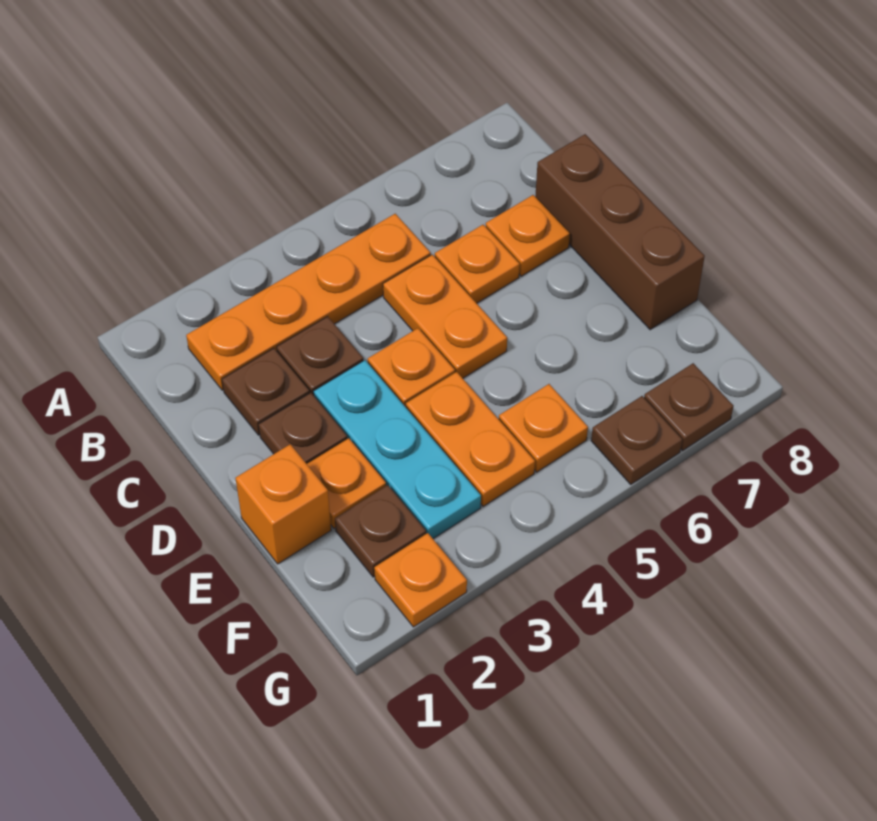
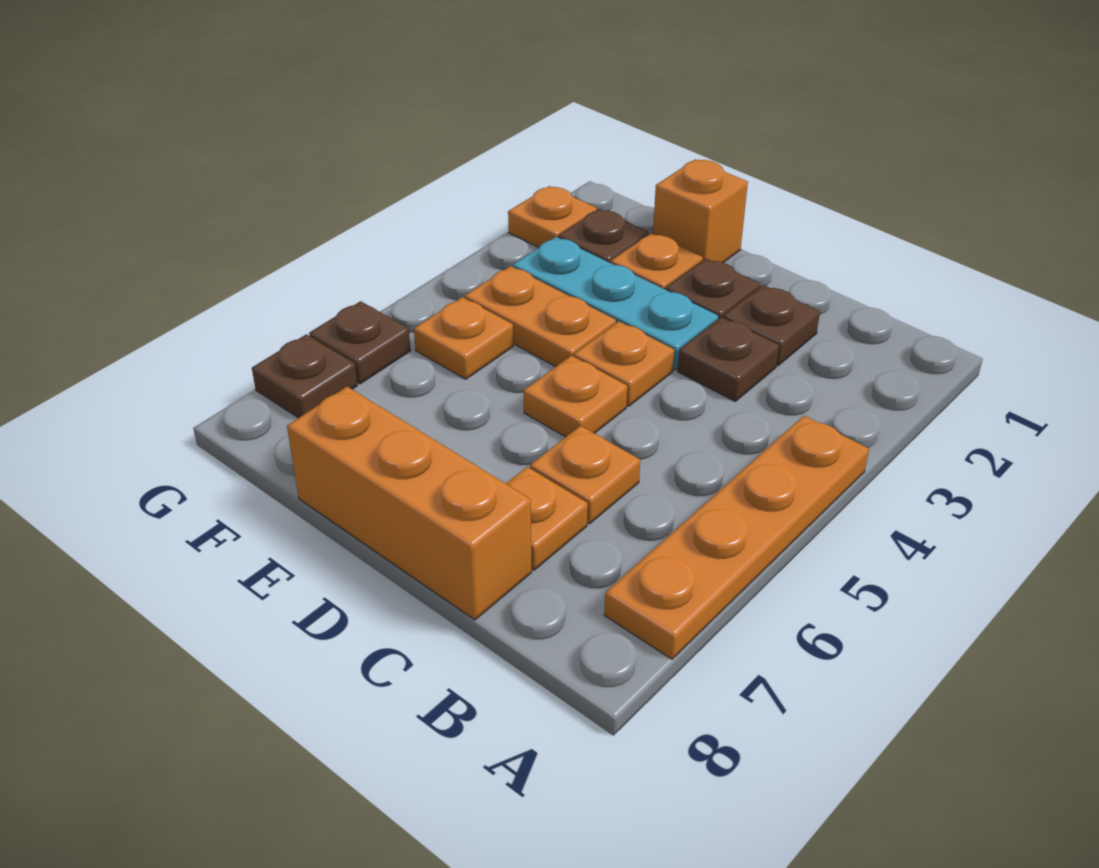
orange plate B2:B5 level 1 -> orange plate A4:A7 level 1
orange plate C5:D5 level 1 -> orange plate D5 level 1
brown brick C8:E8 level 1 -> orange brick C8:E8 level 1

